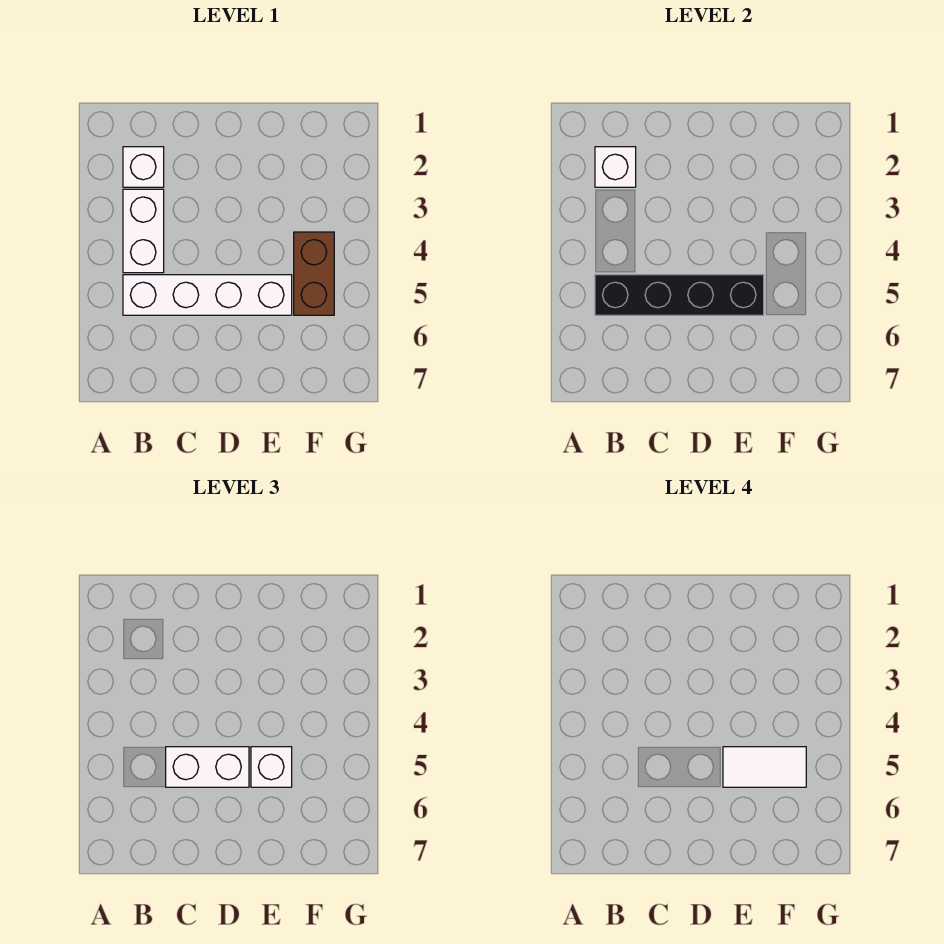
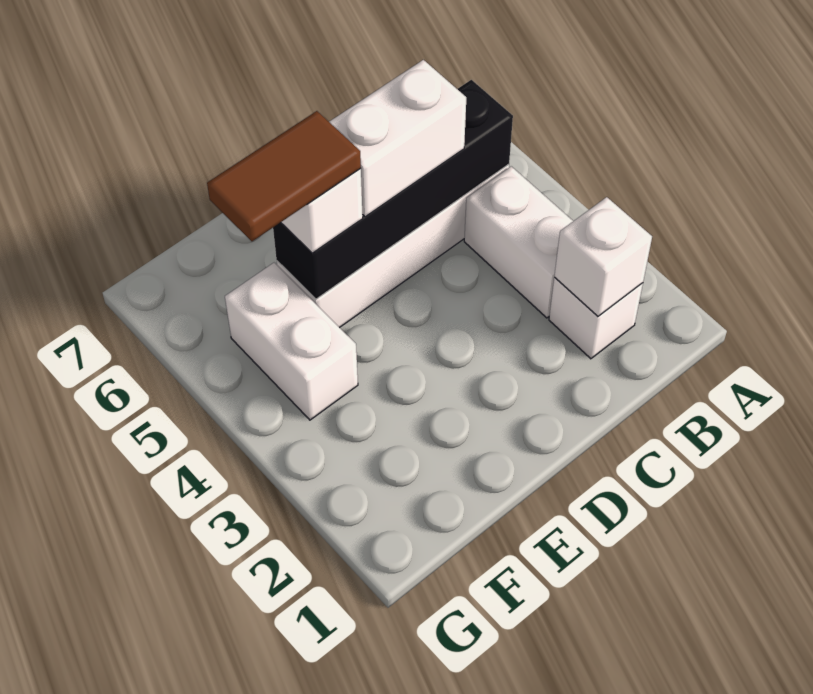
white tile E5:F5 level 4 -> brown tile E5:F5 level 4
brown brick F4:F5 level 1 -> white brick F4:F5 level 1

